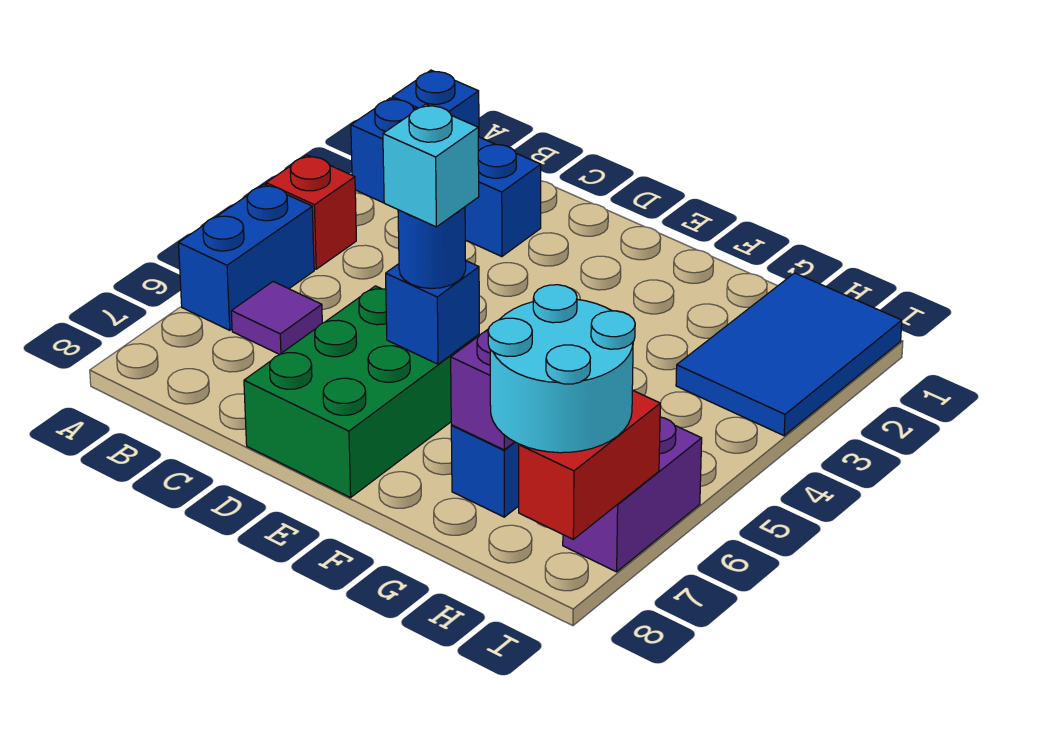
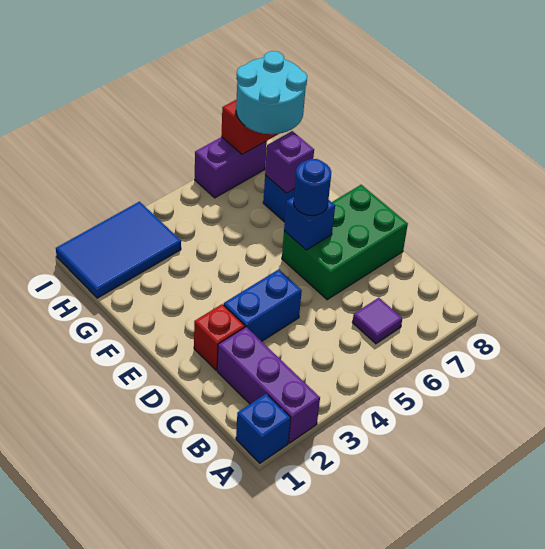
blue brick A2:C2 level 1 -> purple brick A2:C2 level 1
red brick A4 level 1 -> red brick D2 level 1
blue brick A5:A6 level 1 -> blue brick D3:D4 level 1
cyan brick E6 level 4 -> none

